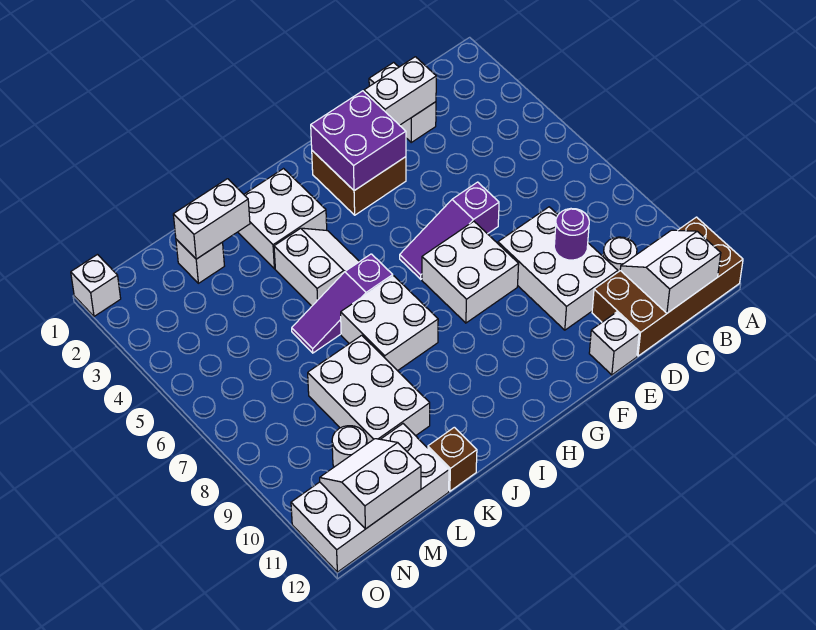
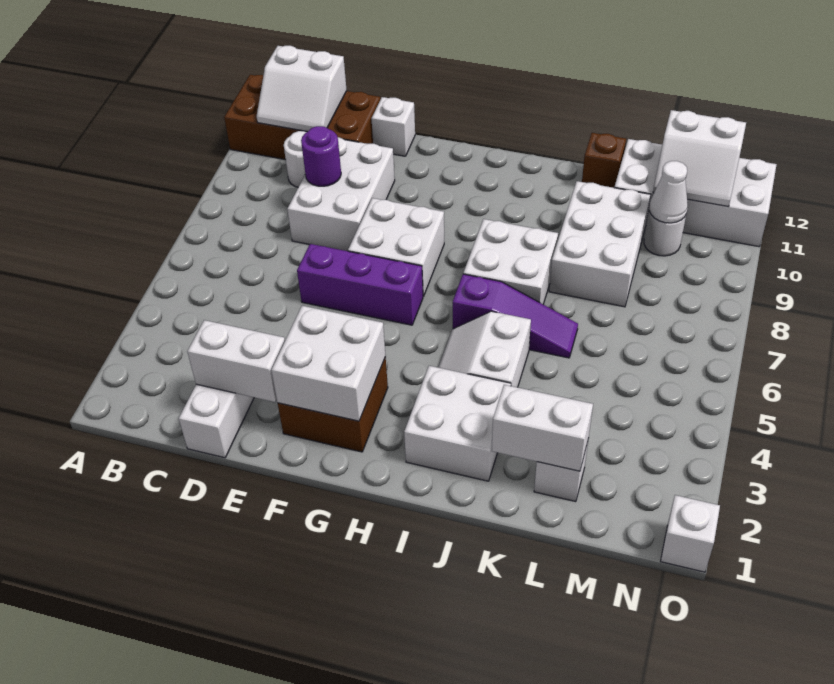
purple slope E6:G6 level 1 top E -> purple brick E6:G6 level 1
purple brick F2:G3 level 2 -> white brick F2:G3 level 2
none -> white cone M10 level 2

